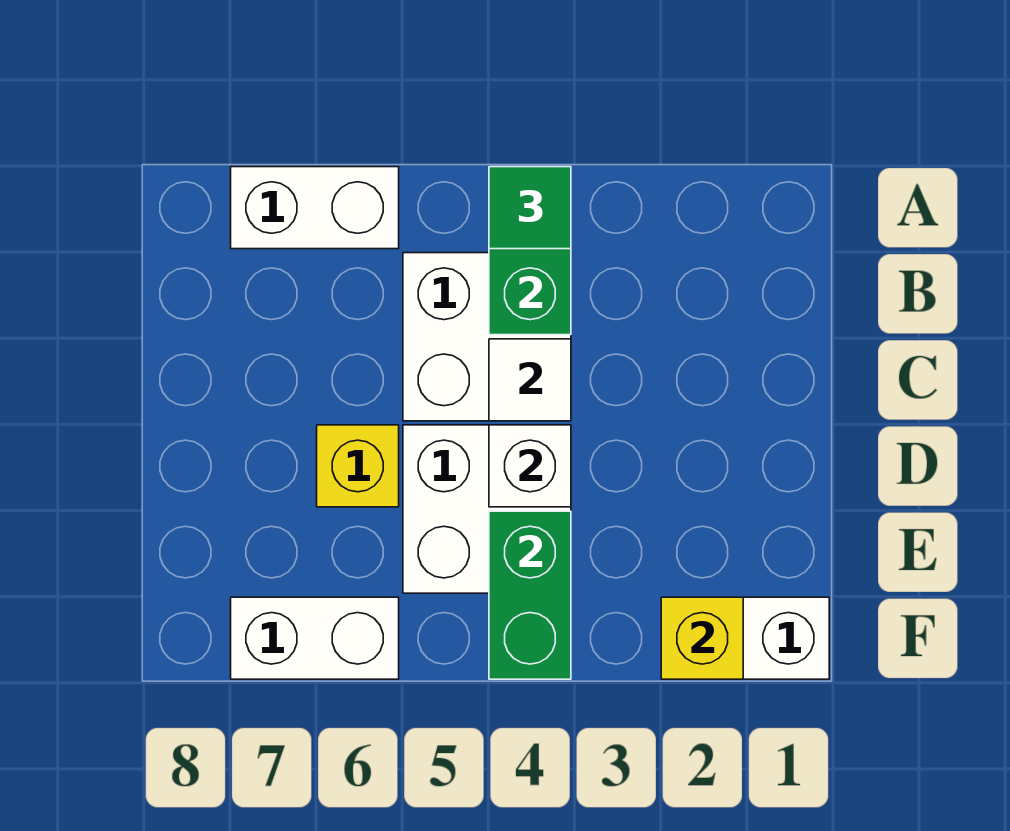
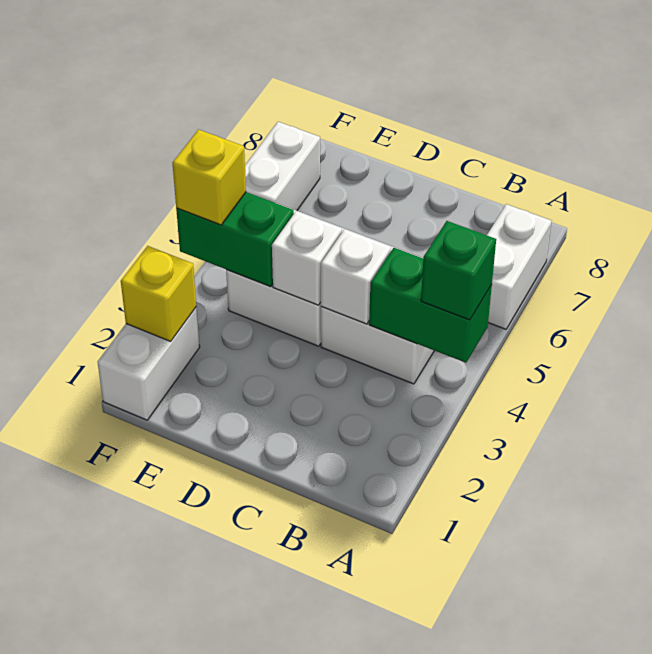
green tile A4 level 3 -> green brick A4 level 3
white tile C4 level 2 -> white brick C4 level 2
yellow brick D6 level 1 -> yellow brick F4 level 3

